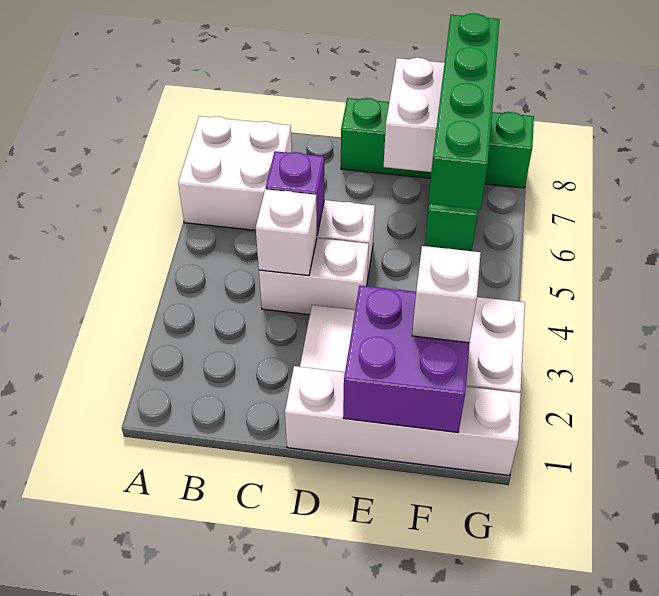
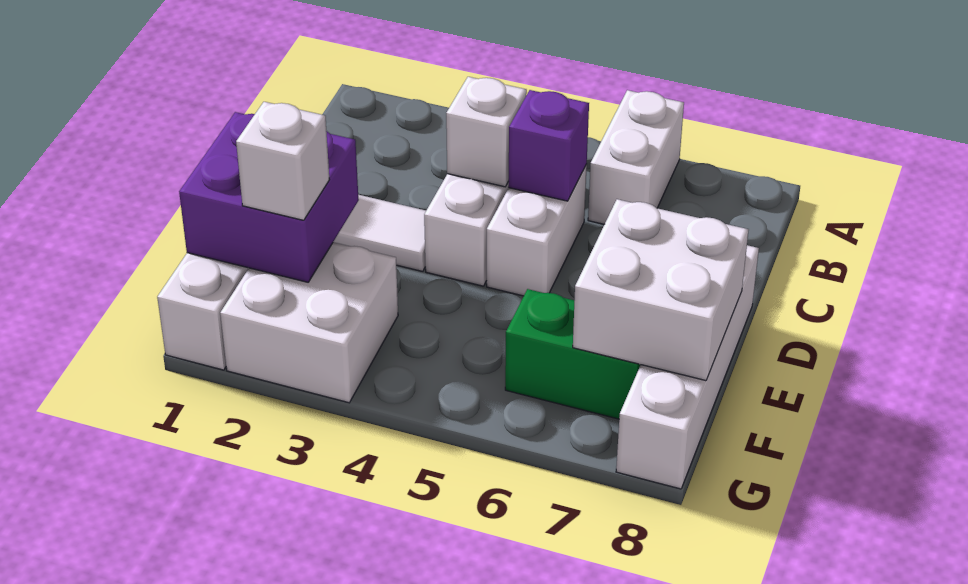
white brick A6:B7 level 1 -> white brick A6:B6 level 1
green brick D8:G8 level 1 -> white brick D8:G8 level 1
green brick F5:F8 level 3 -> none

